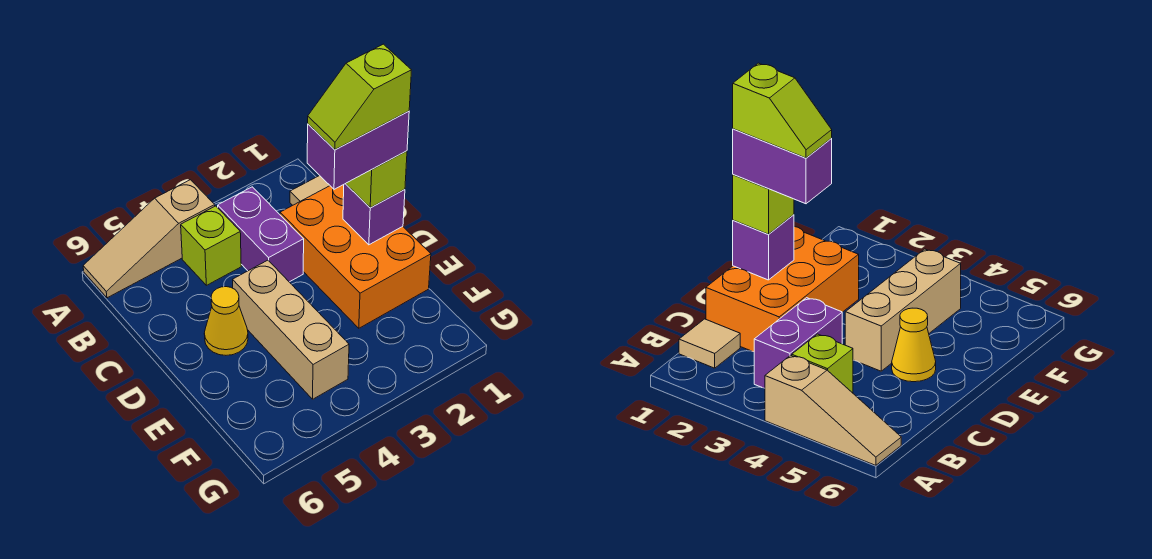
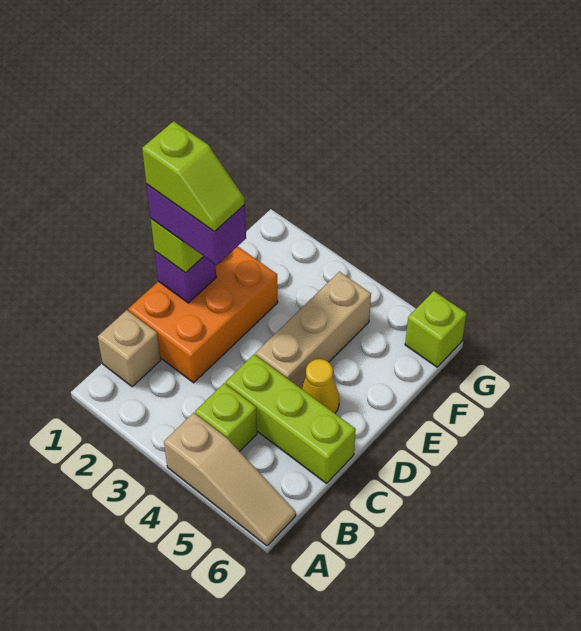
tan tile B1 level 1 -> tan brick B1 level 1
purple brick B3:C3 level 1 -> none
none -> lime brick C4:C6 level 1
none -> lime brick G6 level 1

